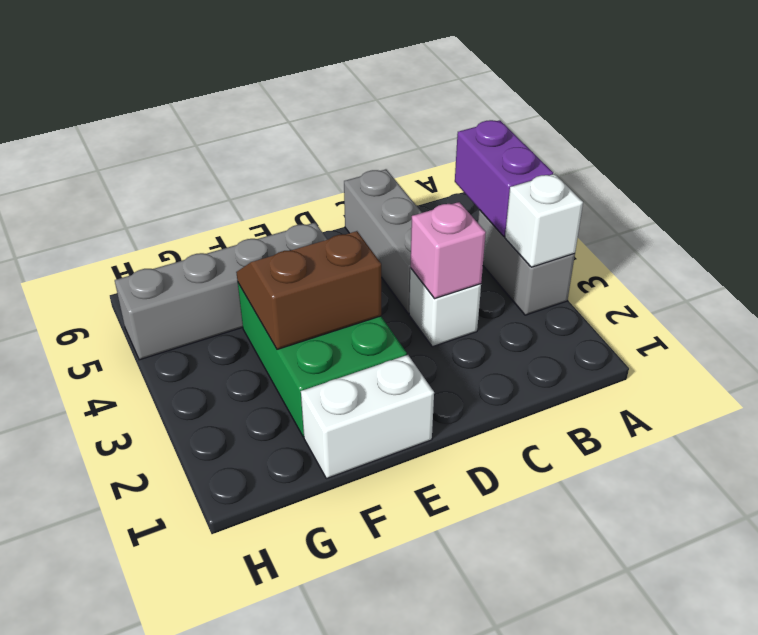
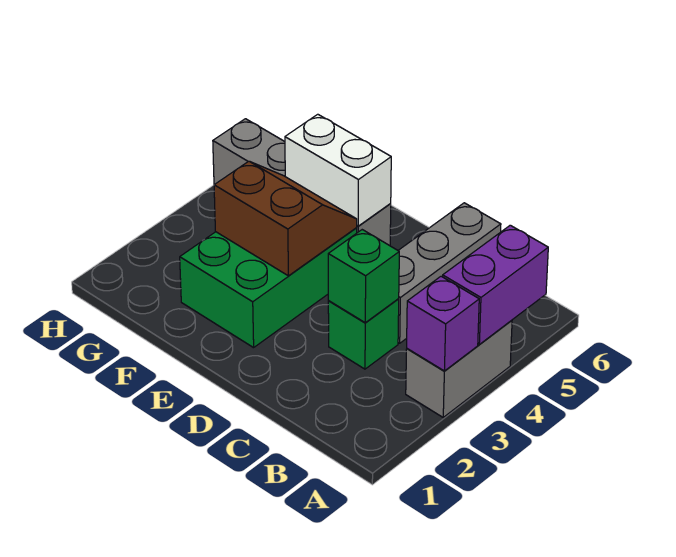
white brick A3 level 2 -> purple brick A3 level 2
white brick C3 level 1 -> green brick C3 level 1
pink brick C3 level 2 -> green brick C3 level 2
white brick E1:F1 level 1 -> white brick E5:F5 level 2

